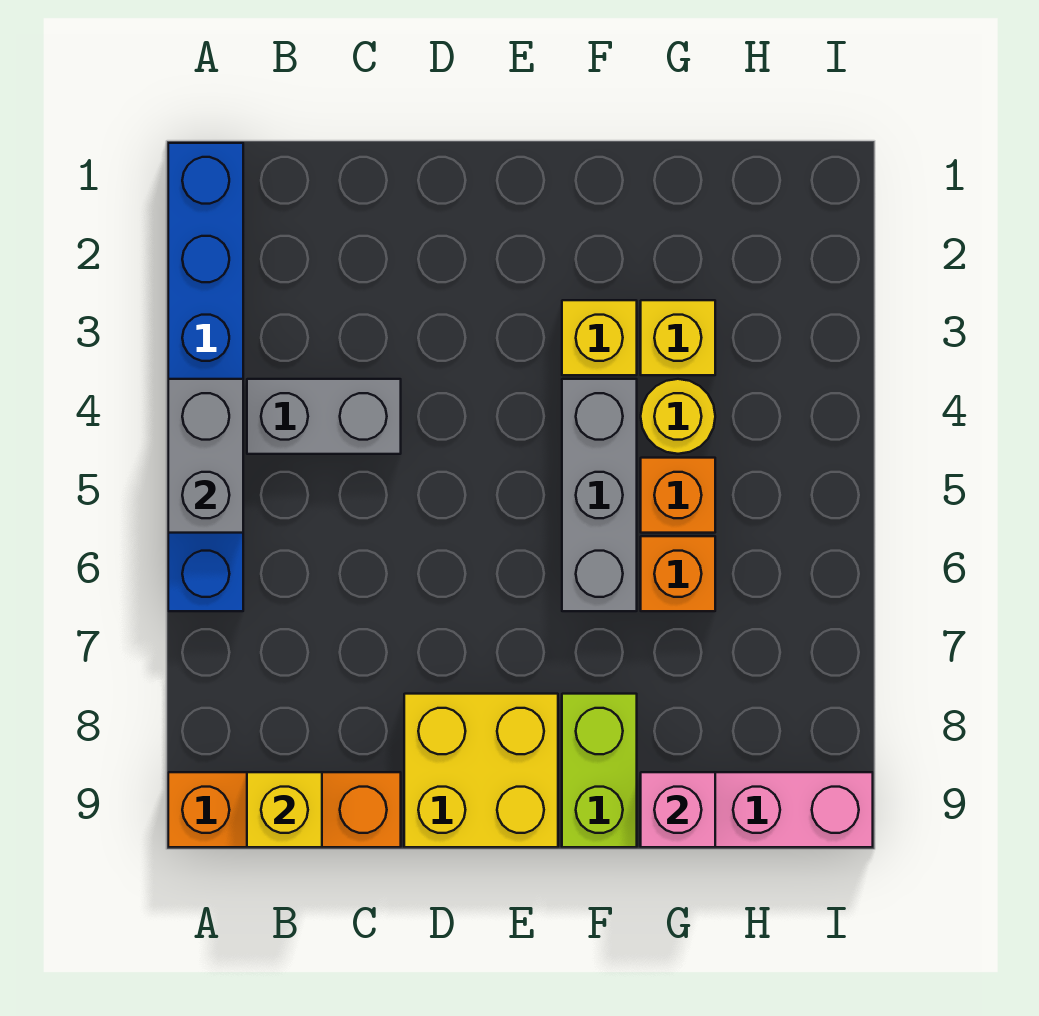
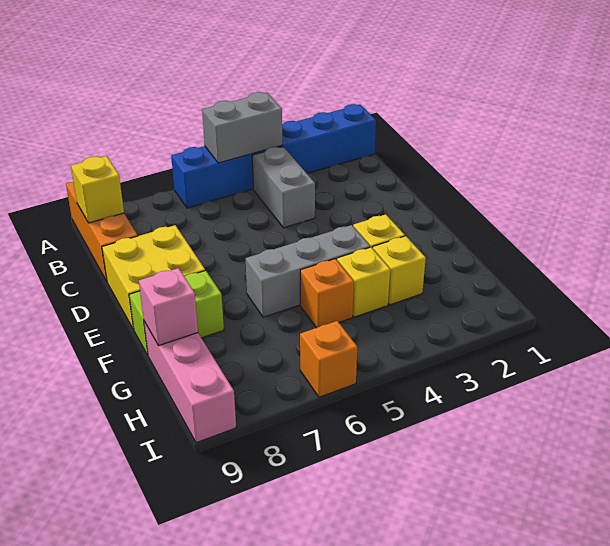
yellow round brick G4 level 1 -> yellow brick G4 level 1
orange brick G6 level 1 -> orange brick I6 level 1

